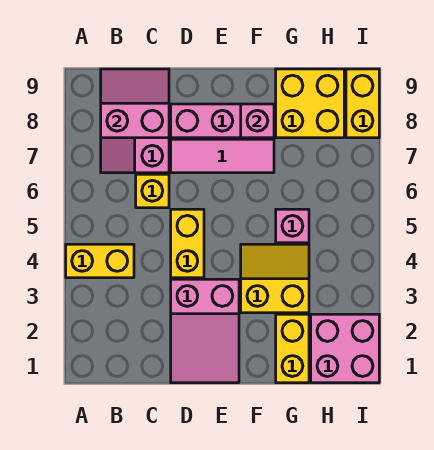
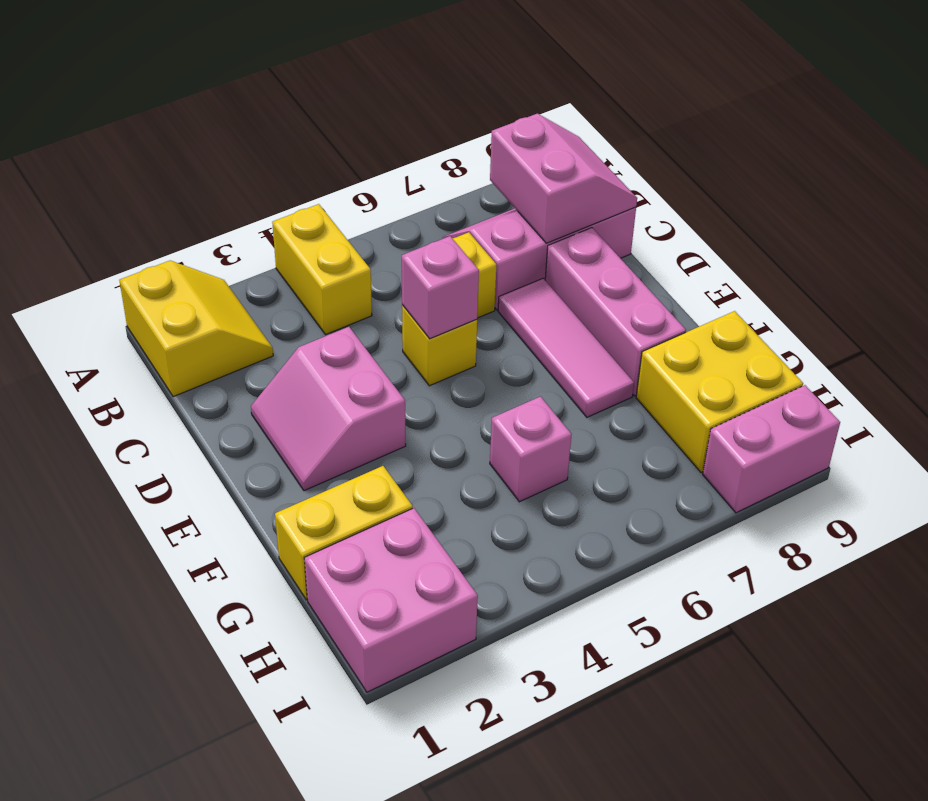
pink slope D1:E3 level 1 top 3 -> pink slope D2:E3 level 1 top 3
yellow brick D4:D5 level 1 -> yellow brick D5 level 1
yellow slope F3:G4 level 1 top 3 -> yellow slope A1:B2 level 1 top 1
pink brick F8 level 2 -> pink brick D5 level 2
yellow brick I8:I9 level 1 -> pink brick I8:I9 level 1

